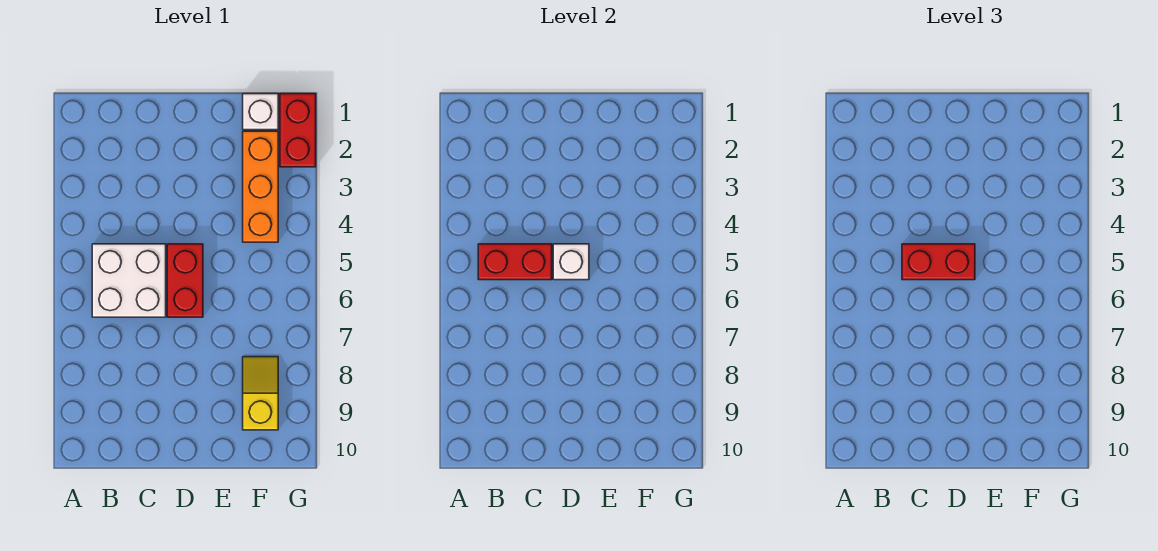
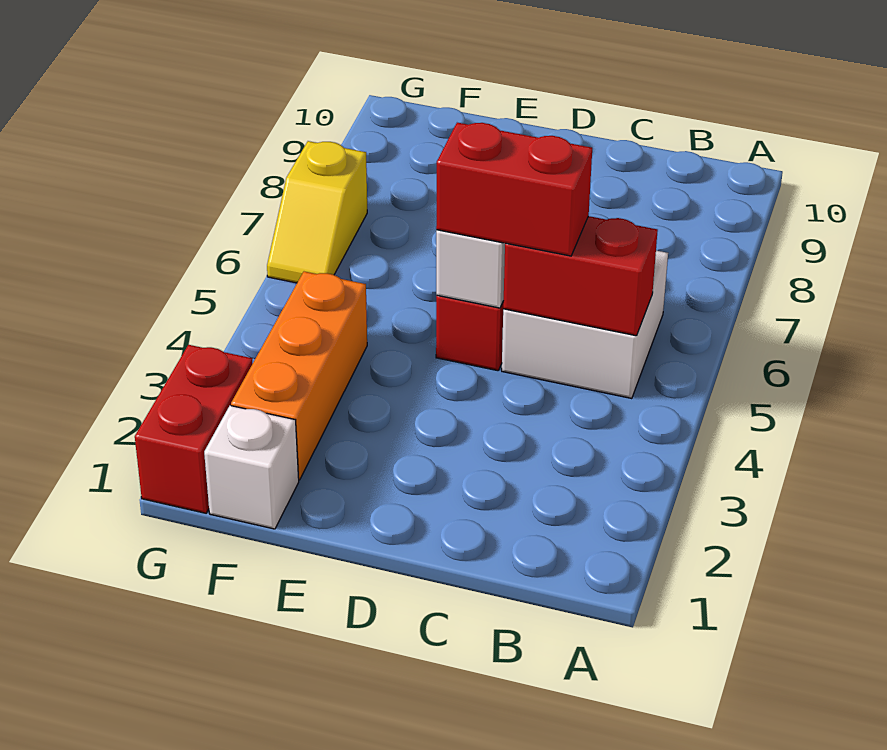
yellow slope F8:F9 level 1 top 9 -> yellow slope G6:G7 level 1 top 7

